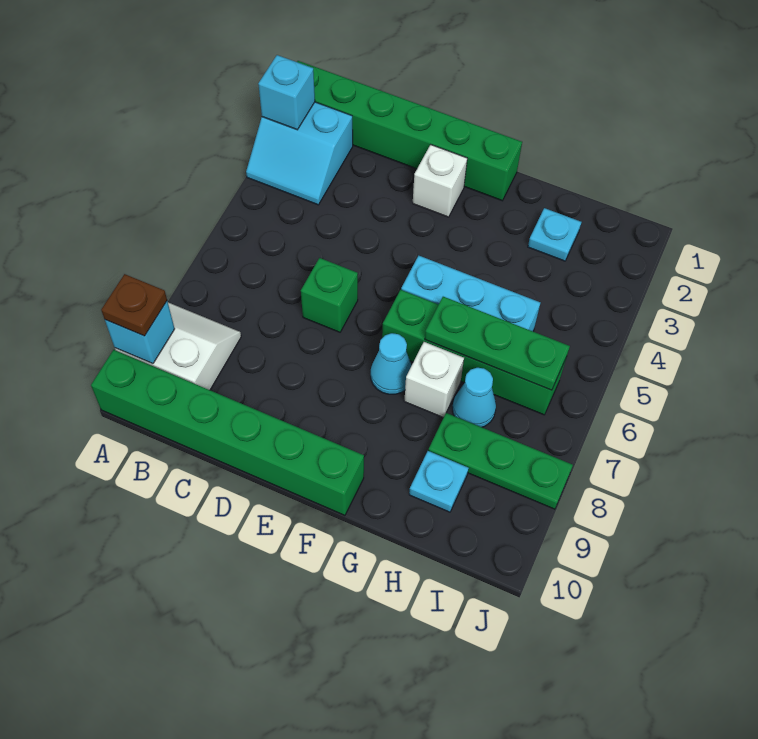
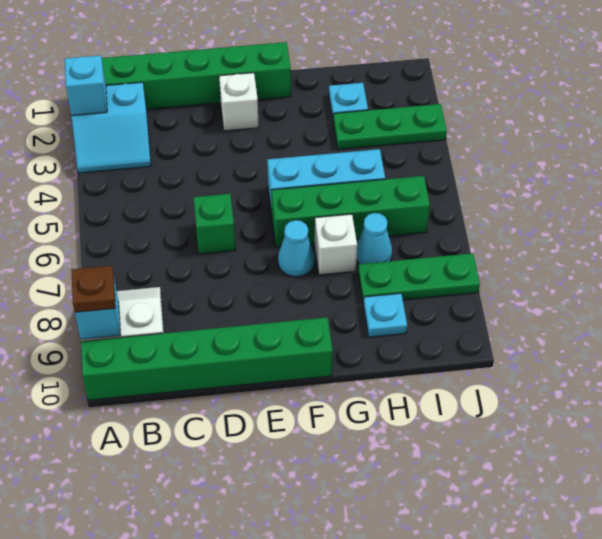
green plate G6:I6 level 2 -> green plate H3:J3 level 1

